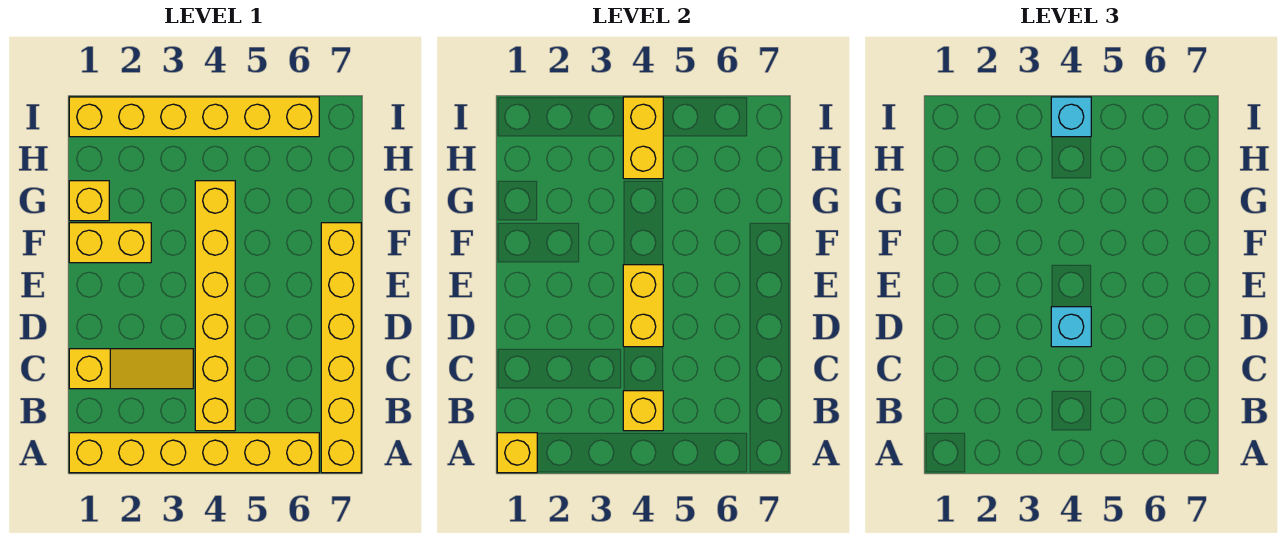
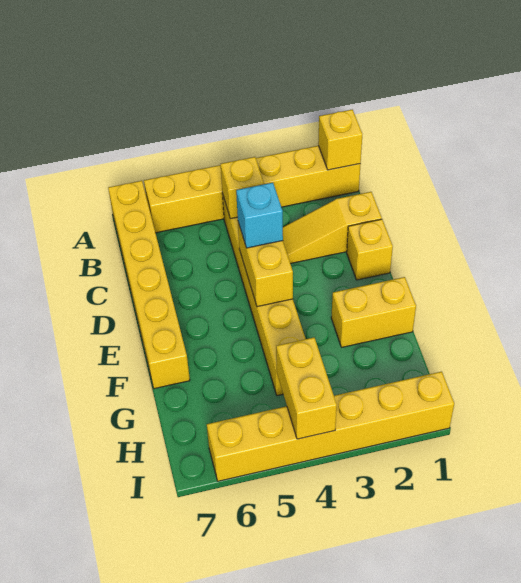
yellow brick G1 level 1 -> yellow brick D1 level 1
cyan brick I4 level 3 -> none

